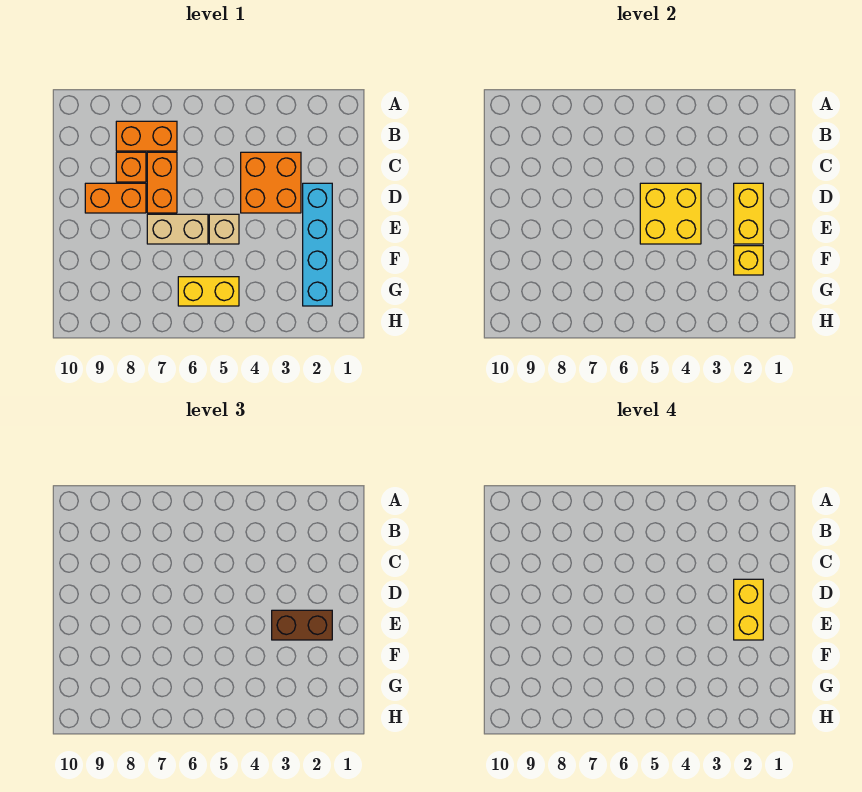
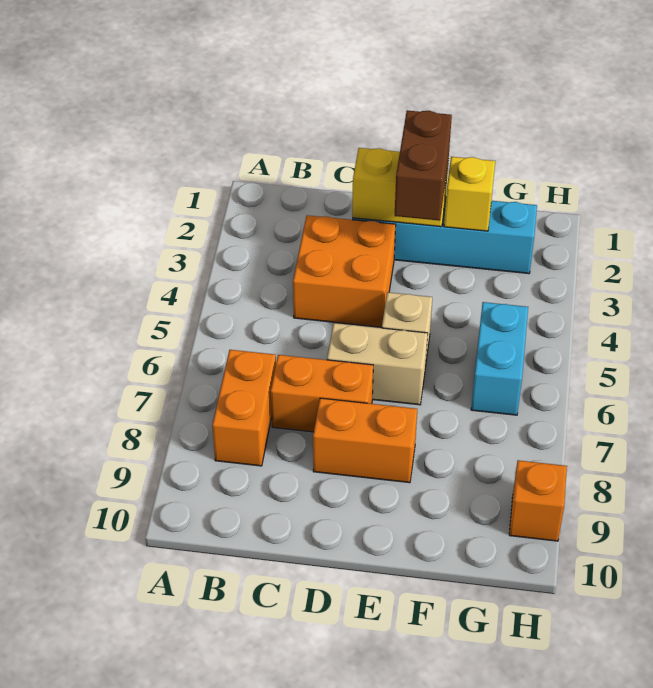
orange brick C8 level 1 -> orange brick H9 level 1
yellow brick D2:E2 level 4 -> none
yellow brick D4:E5 level 2 -> none
orange brick D8:D9 level 1 -> orange brick D8:E8 level 1
tan brick E6:E7 level 1 -> tan brick D6:E6 level 1
yellow brick G5:G6 level 1 -> cyan brick G5:G6 level 1

